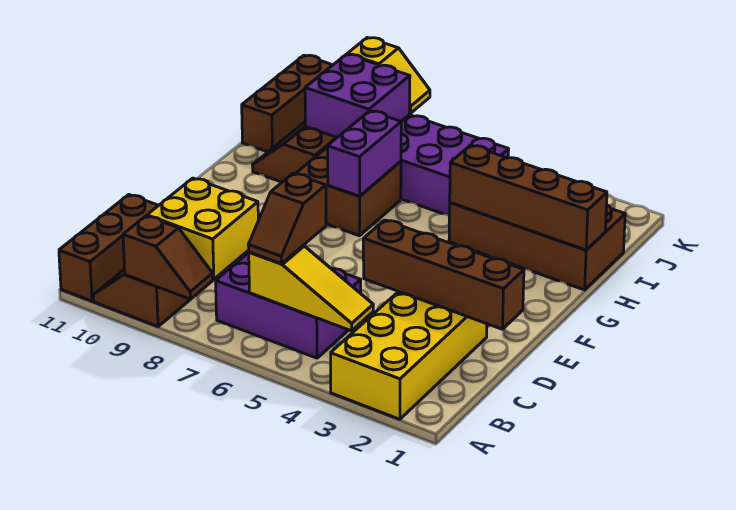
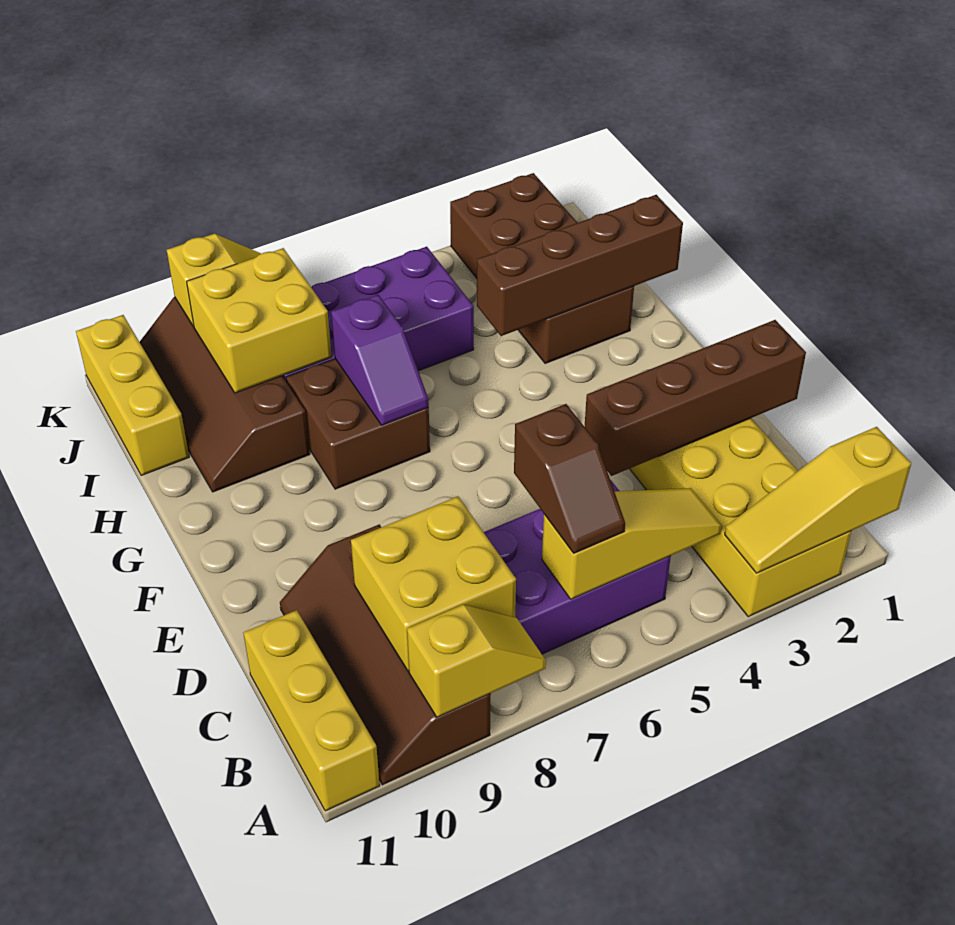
none -> yellow slope A1:A3 level 2 top 1
brown slope A8:A9 level 2 top 9 -> yellow slope A8:A9 level 2 top 9
brown brick A11:C11 level 1 -> yellow brick A11:C11 level 1
purple brick G7:H7 level 2 -> purple slope G7:H7 level 2 top H
brown brick H1:I4 level 1 -> brown brick H2:K3 level 1
purple brick I8:J9 level 2 -> yellow brick I8:J9 level 2
brown brick I11:K11 level 1 -> yellow brick I11:K11 level 1

